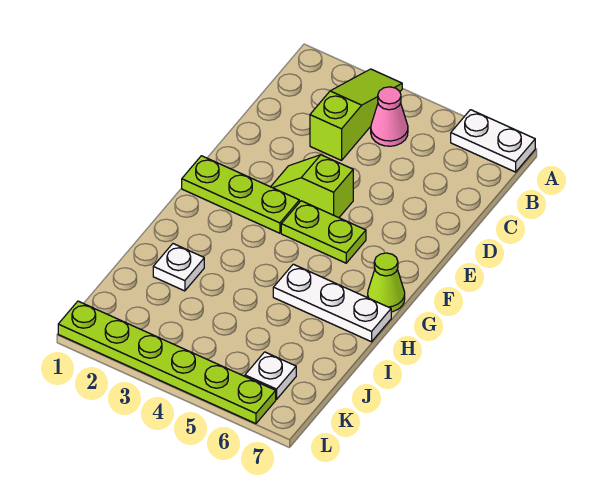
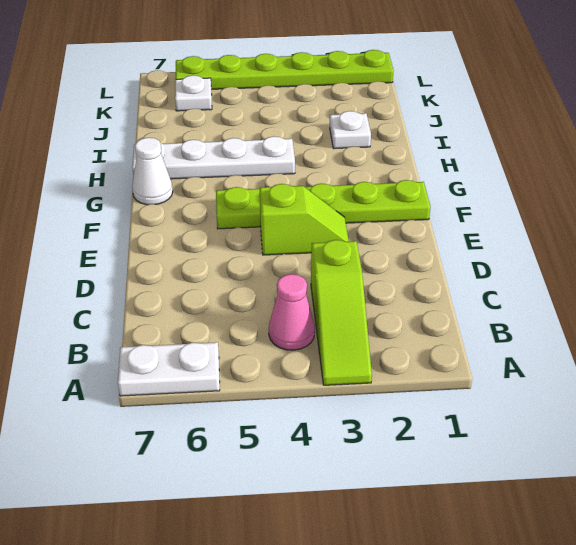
lime cone G7 level 1 -> white cone G7 level 1
white plate H5:H7 level 1 -> white plate H4:H7 level 1

